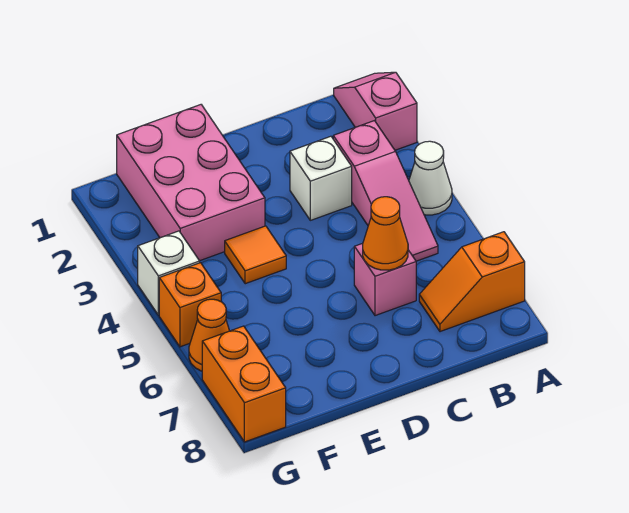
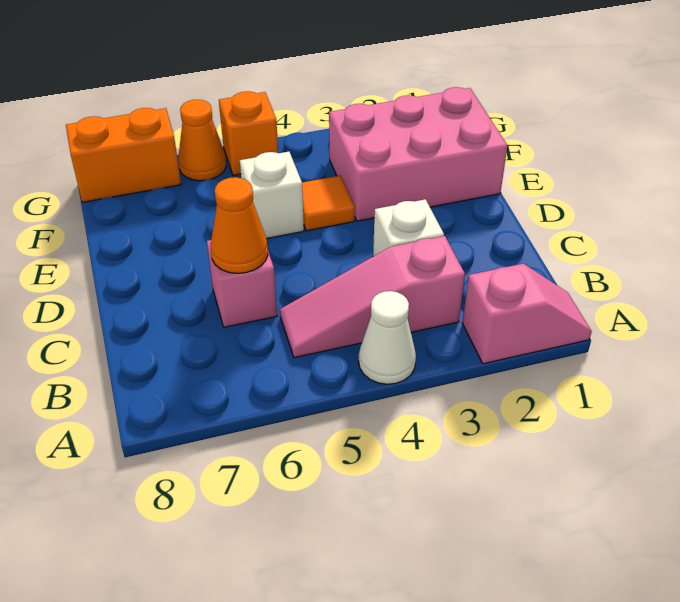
orange slope A7:B7 level 1 top A -> none
white brick G4 level 1 -> white brick E5 level 1

